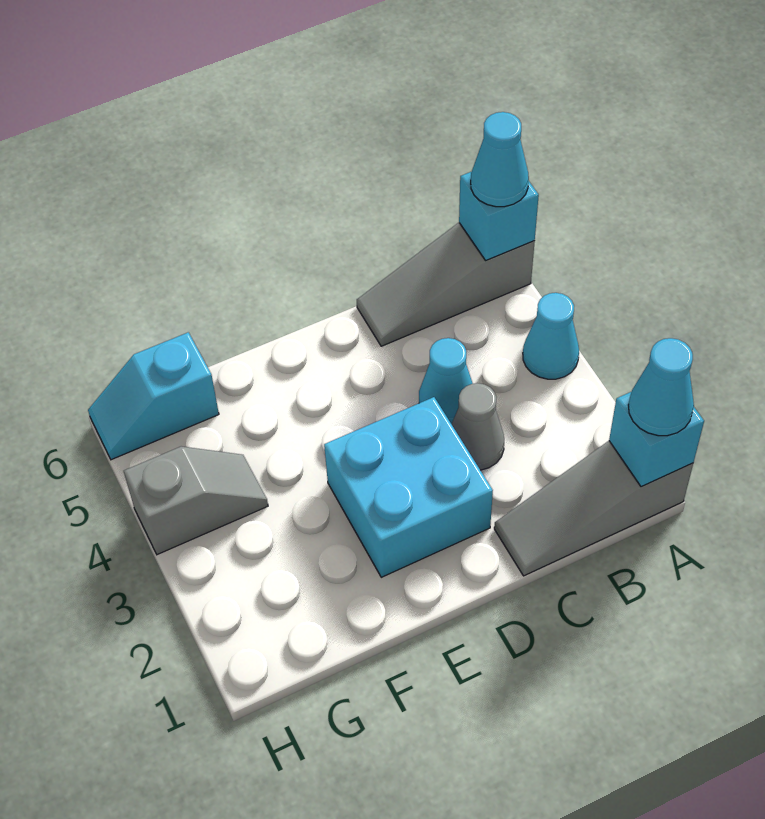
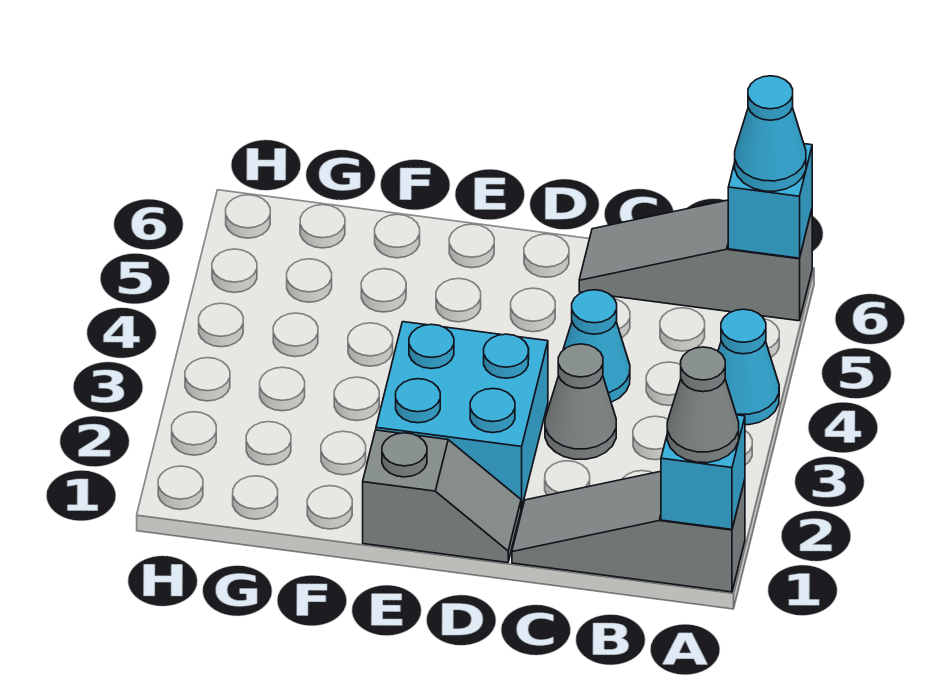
cyan cone A1 level 3 -> grey cone A1 level 3
grey slope G4:H4 level 1 top H -> grey slope D1:E1 level 1 top E
cyan slope G6:H6 level 1 top G -> none

